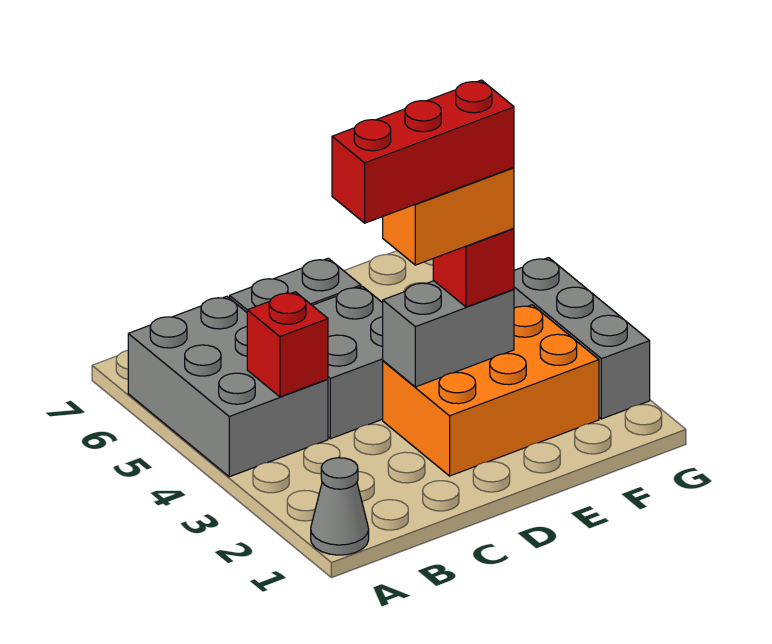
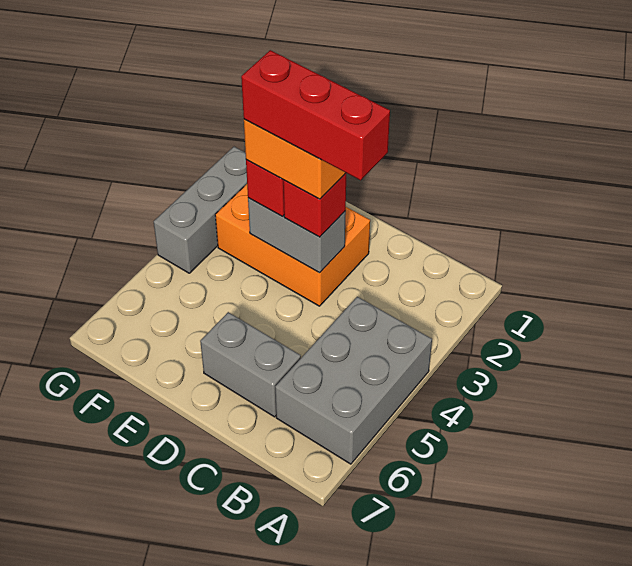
grey cone A1 level 1 -> none
red brick B4 level 2 -> red brick D3 level 3
grey brick C4:D5 level 1 -> none

